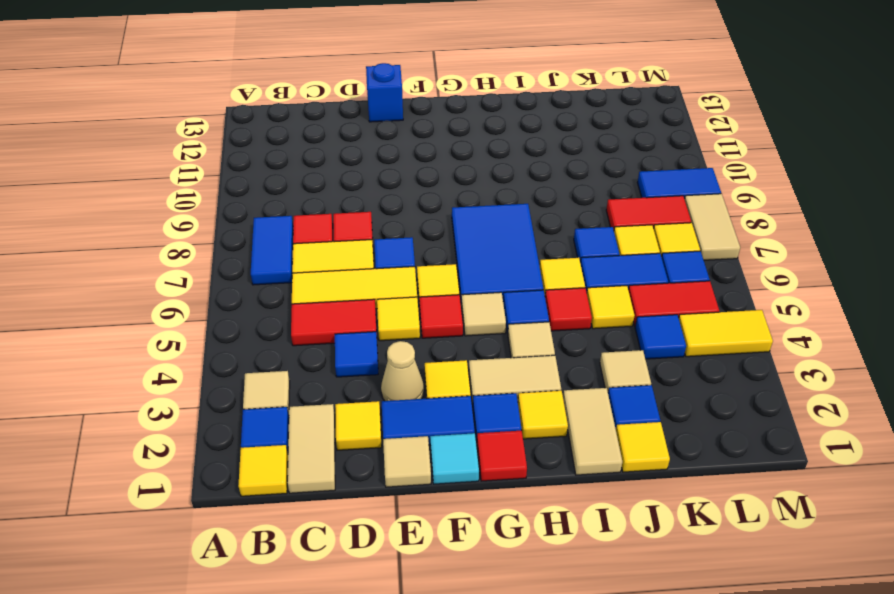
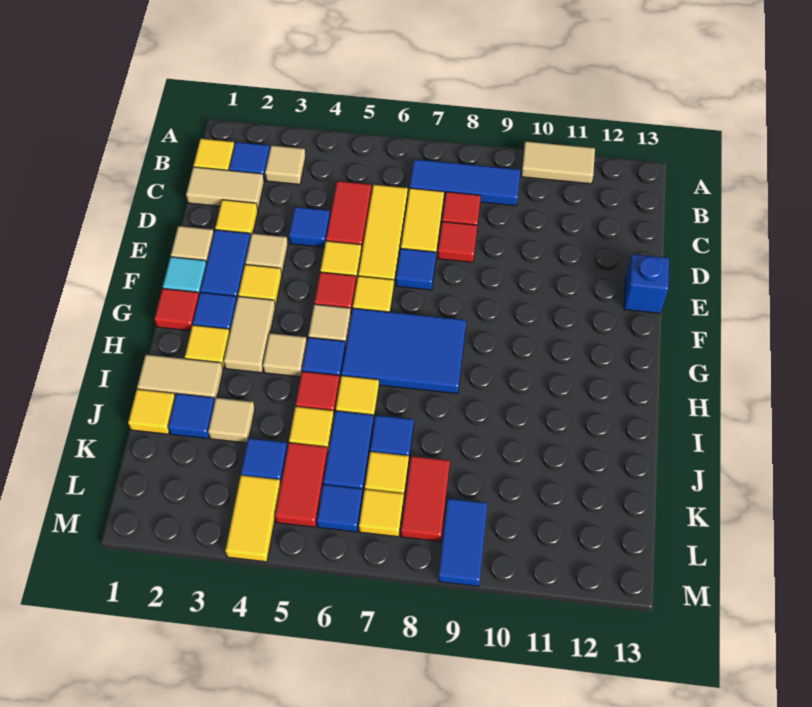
blue tile B7:B8 level 1 -> blue tile B7:B9 level 1
tan cone E3 level 1 -> tan tile E3 level 1
tan tile M7:M8 level 1 -> tan tile A10:A11 level 1

